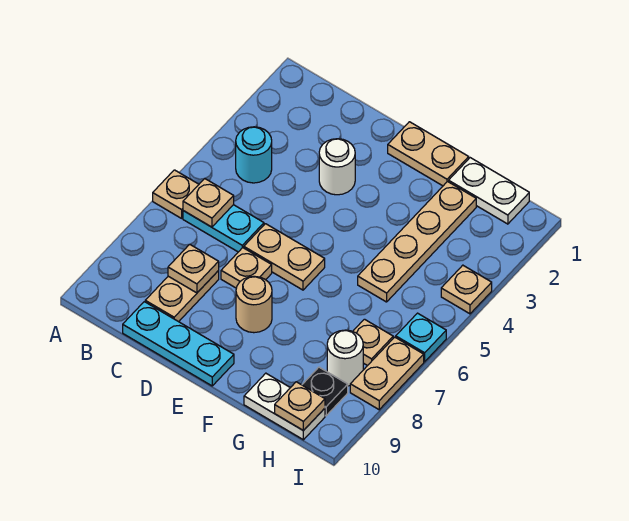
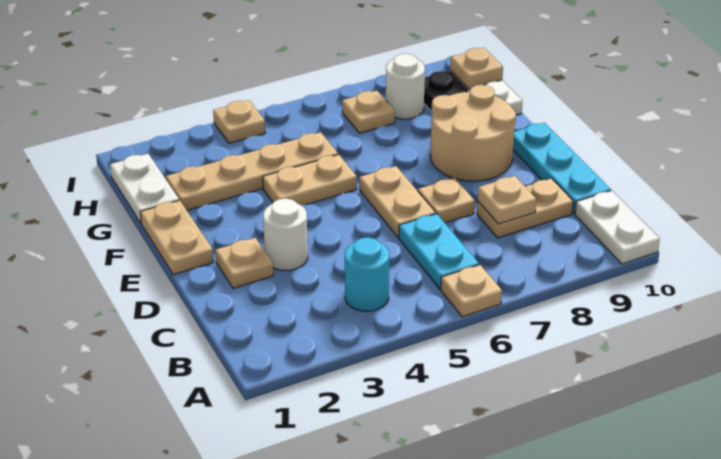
none -> white plate A10:B10 level 1
tan plate B6 level 2 -> tan plate D2 level 1
tan round brick E8 level 1 -> tan round brick E8:F9 level 1
cyan plate I6 level 1 -> none
tan plate I7:I8 level 1 -> tan plate F4:F5 level 1

